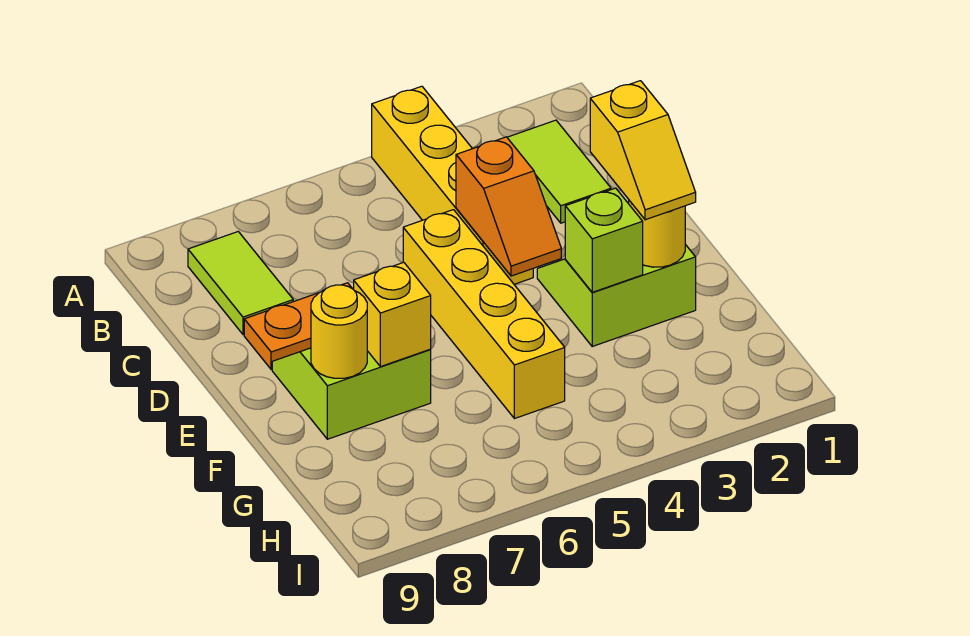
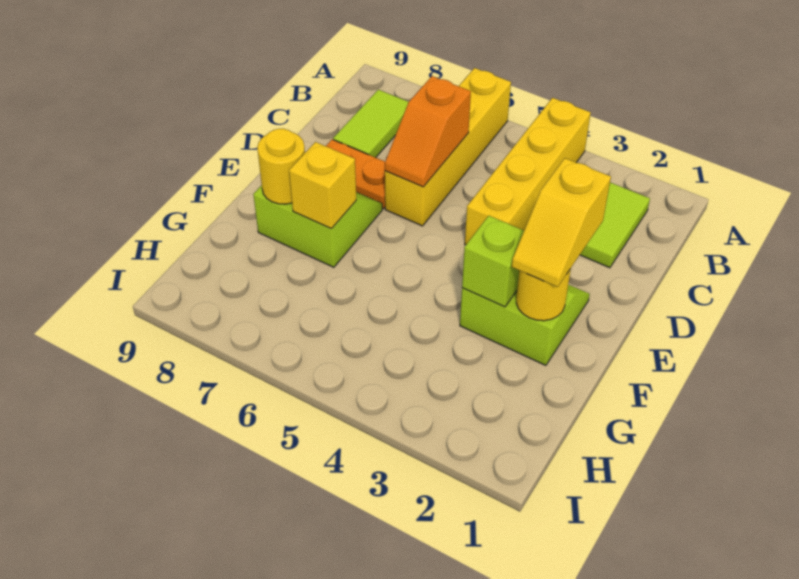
orange slope D4:E4 level 2 top D -> orange slope C6:D6 level 2 top C
yellow brick D5:G5 level 1 -> yellow brick A6:D6 level 1

